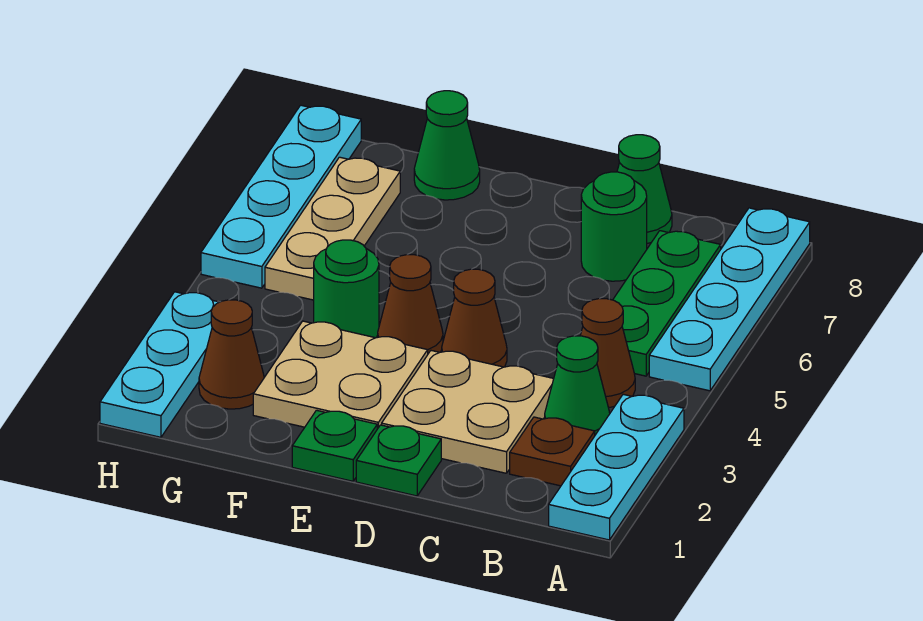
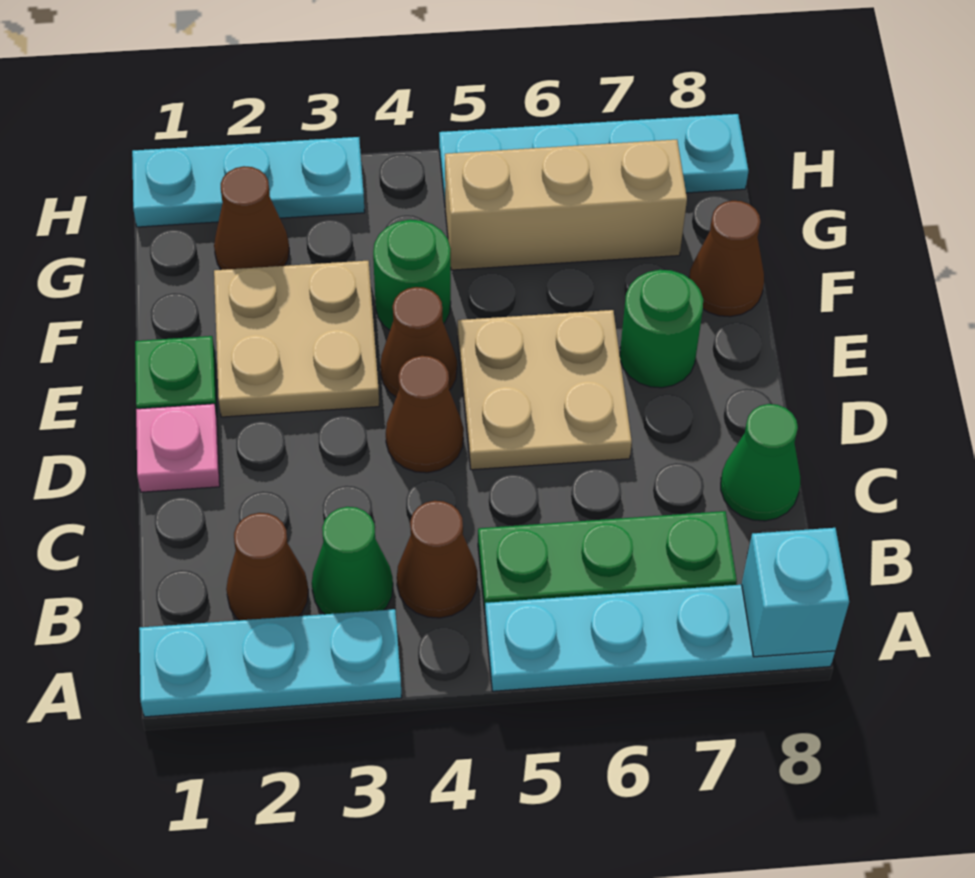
none -> cyan brick A8 level 2
brown plate B2 level 1 -> brown cone B2 level 1
tan plate C2:D3 level 1 -> tan plate D5:E6 level 1
green round brick C7 level 1 -> green round brick E7 level 1
green plate D1 level 1 -> pink plate D1 level 1
green cone F8 level 1 -> brown cone F8 level 1
tan plate G5:G7 level 1 -> tan brick G5:G7 level 1

